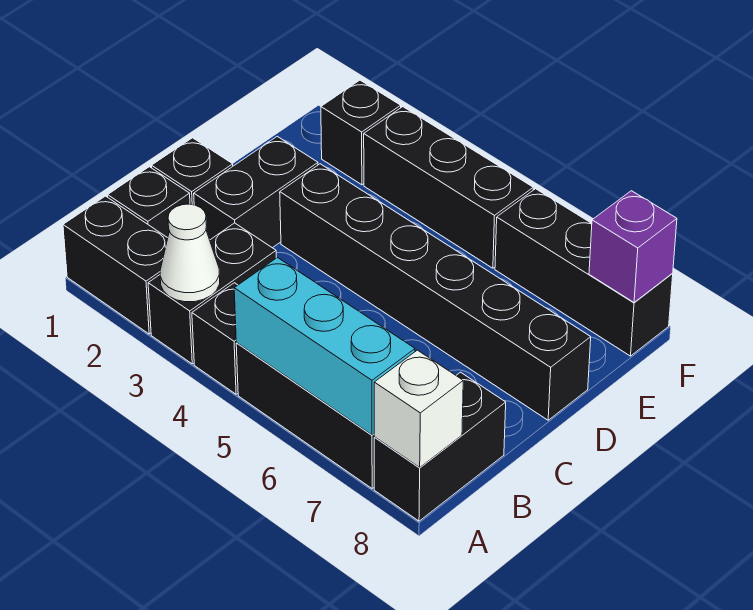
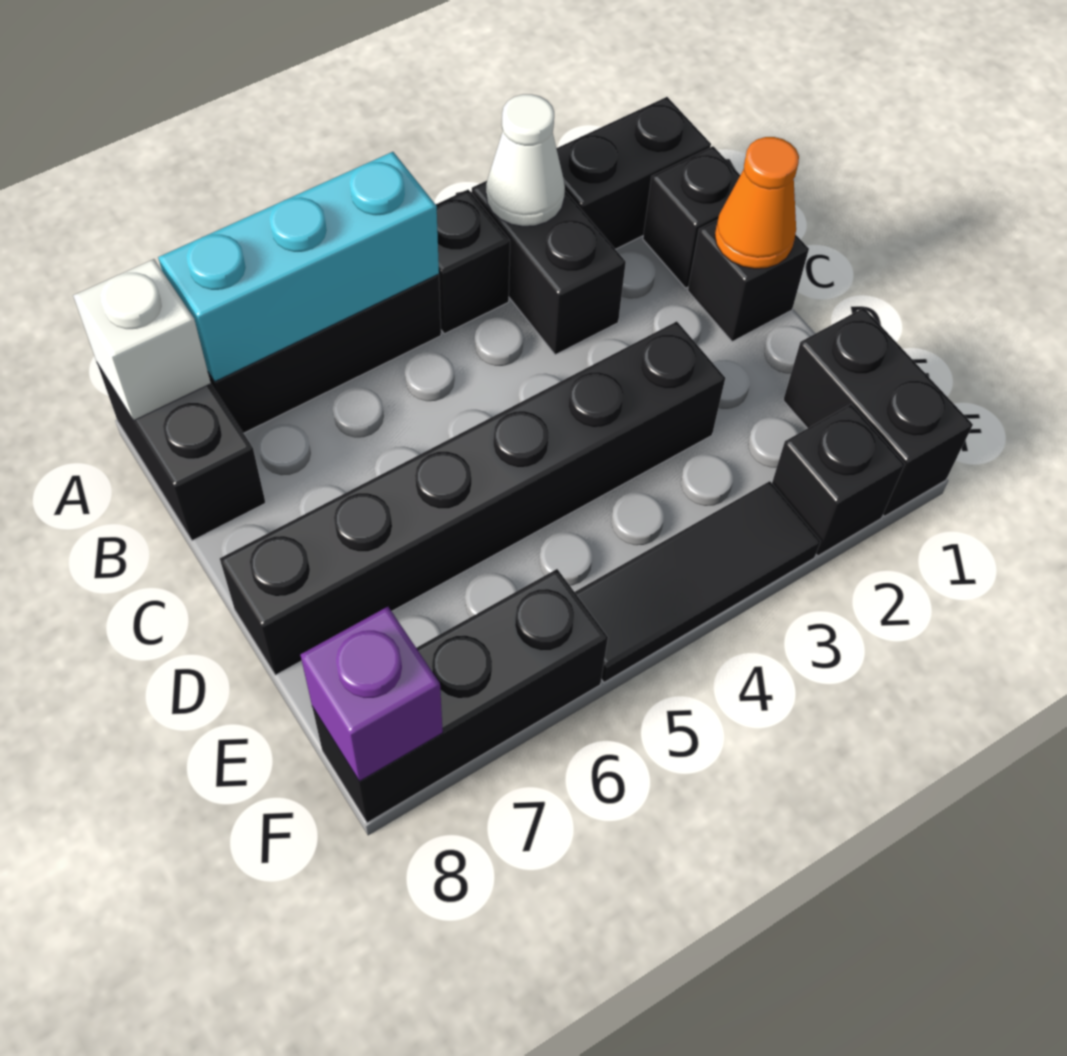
none -> orange cone C1 level 2
black brick C2:D2 level 1 -> black brick E1:F1 level 1
black brick F3:F5 level 1 -> black tile F3:F5 level 1

